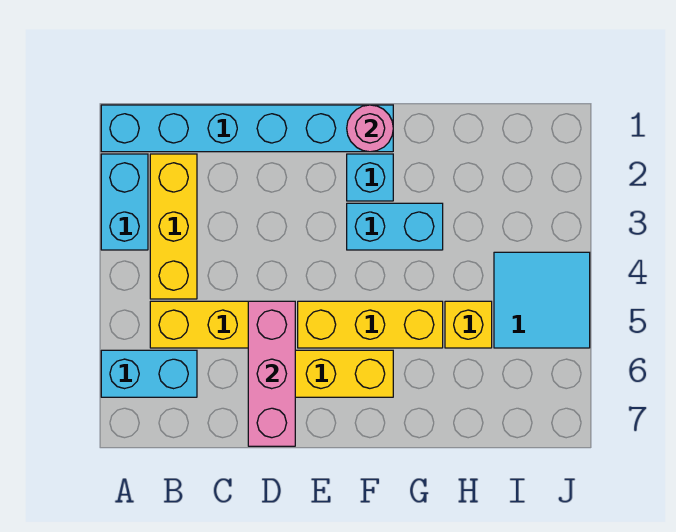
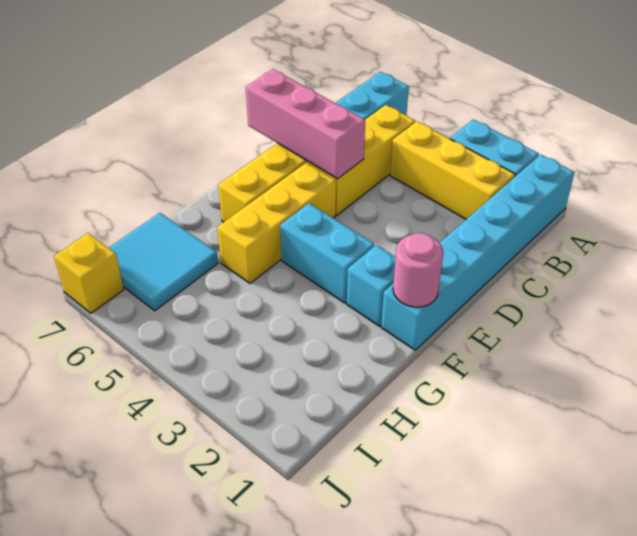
cyan brick F3:G3 level 1 -> cyan brick F3:F4 level 1
yellow brick H5 level 1 -> yellow brick J7 level 1
cyan tile I4:J5 level 1 -> cyan tile H6:I7 level 1

